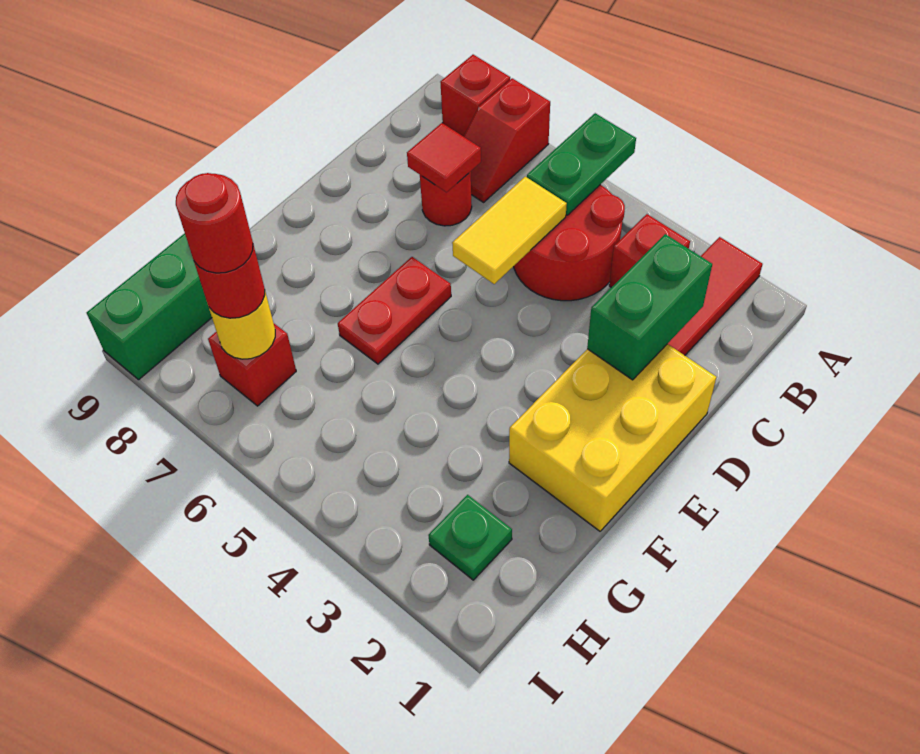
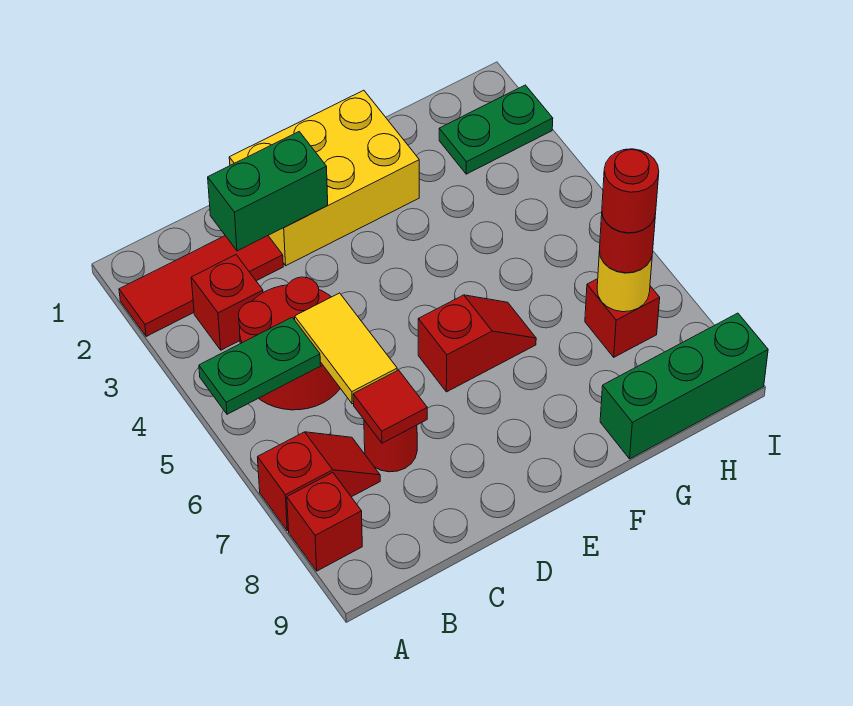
yellow tile C5:D5 level 2 -> yellow tile C5:C6 level 2
red plate E6:F6 level 1 -> red slope E6:F6 level 1 top E
green plate H2 level 1 -> green plate H2:I2 level 1

